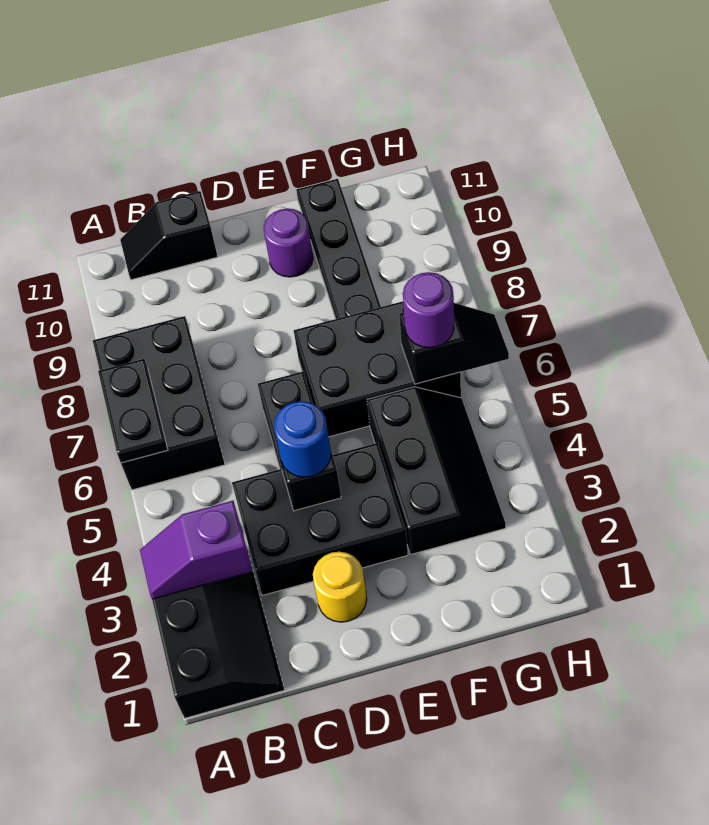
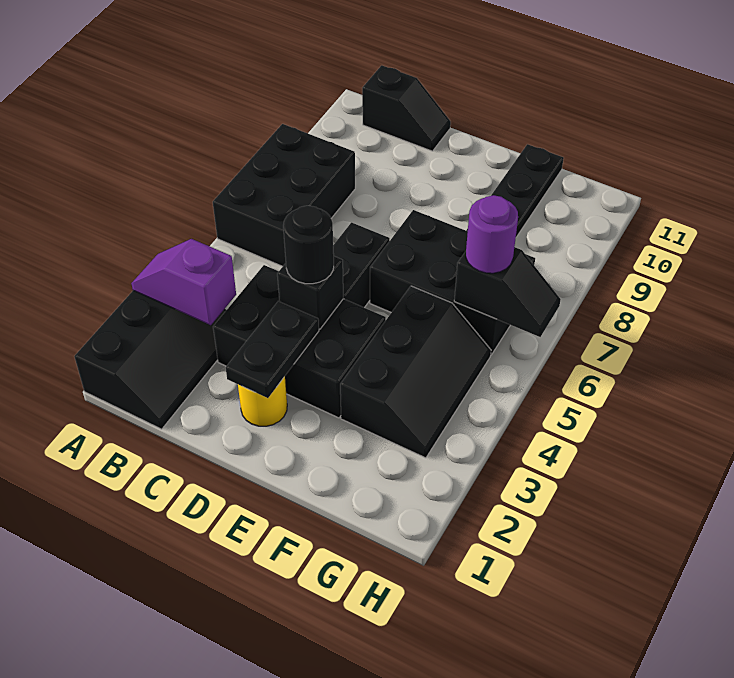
black plate A6:A7 level 2 -> black plate D2:D3 level 2
black slope B11:C11 level 1 top C -> black slope B11:C11 level 1 top B
blue round brick D4 level 3 -> black round brick D4 level 3
purple round brick E10 level 1 -> none

